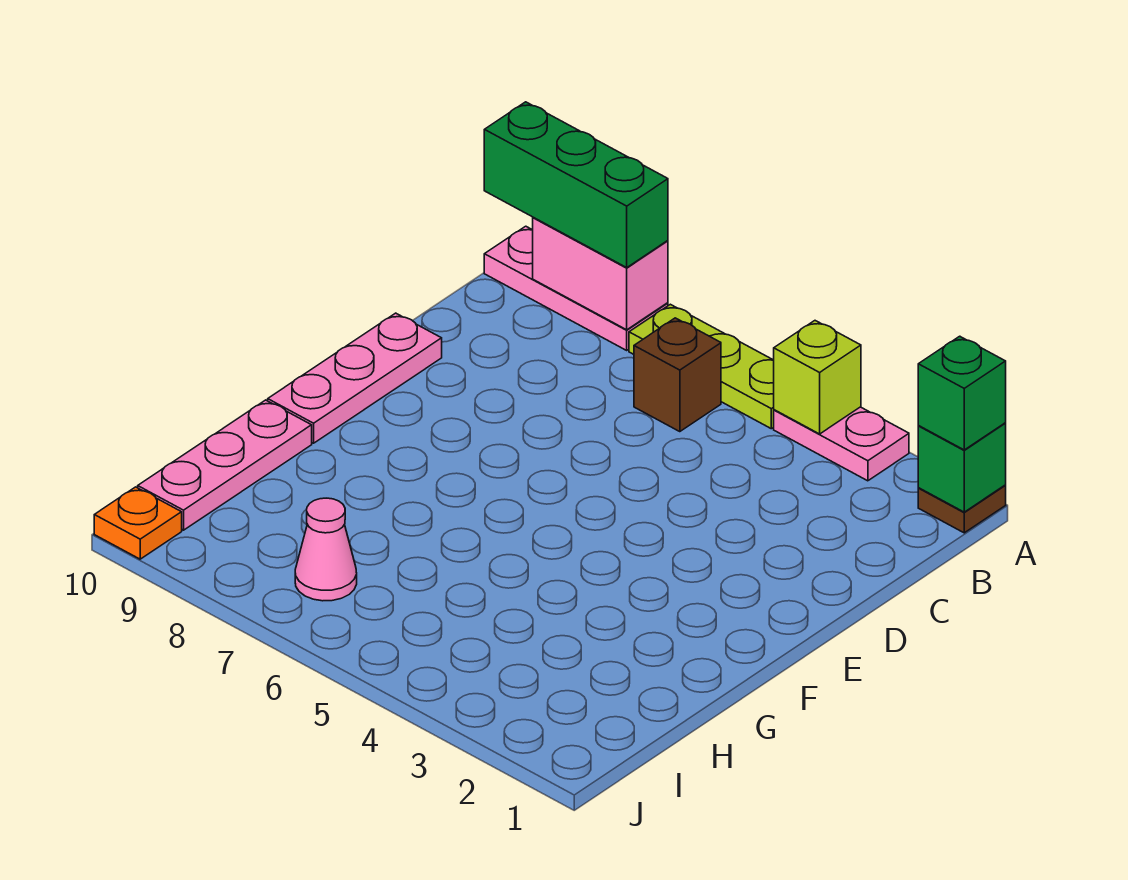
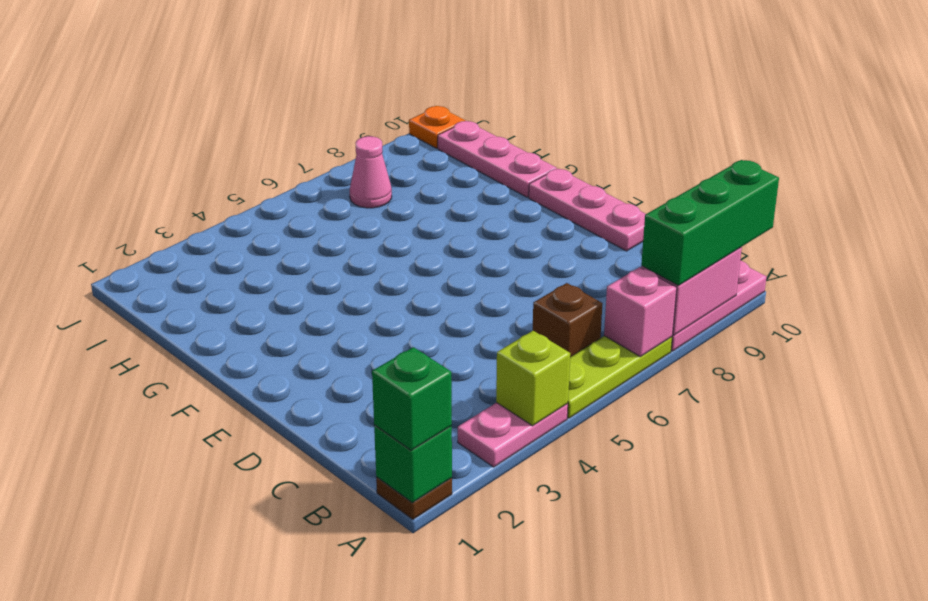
none -> pink brick A7 level 2

